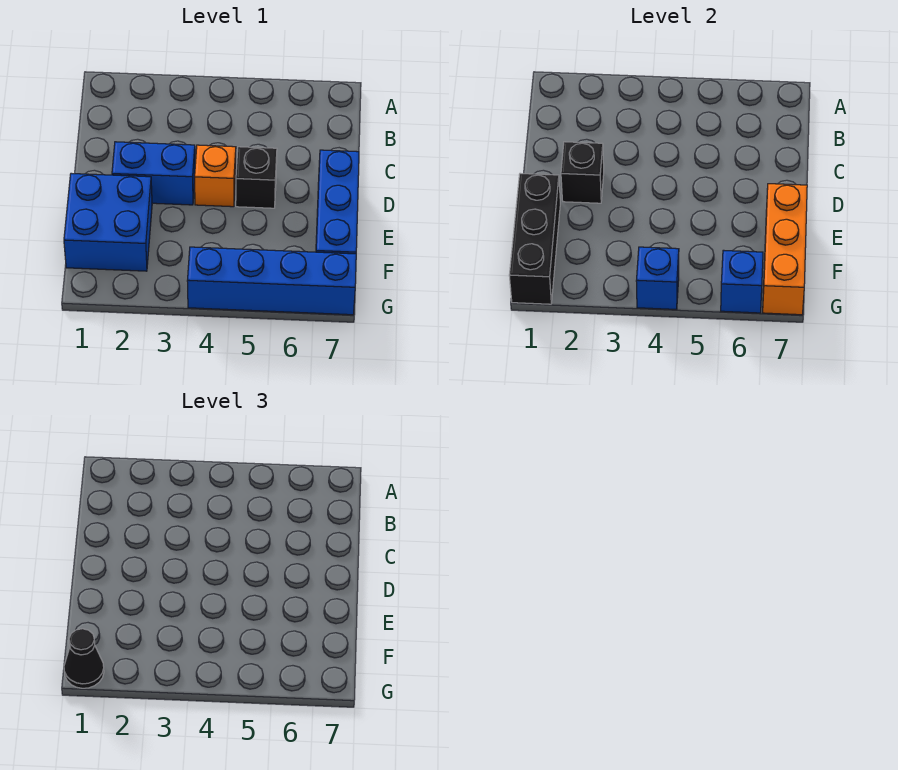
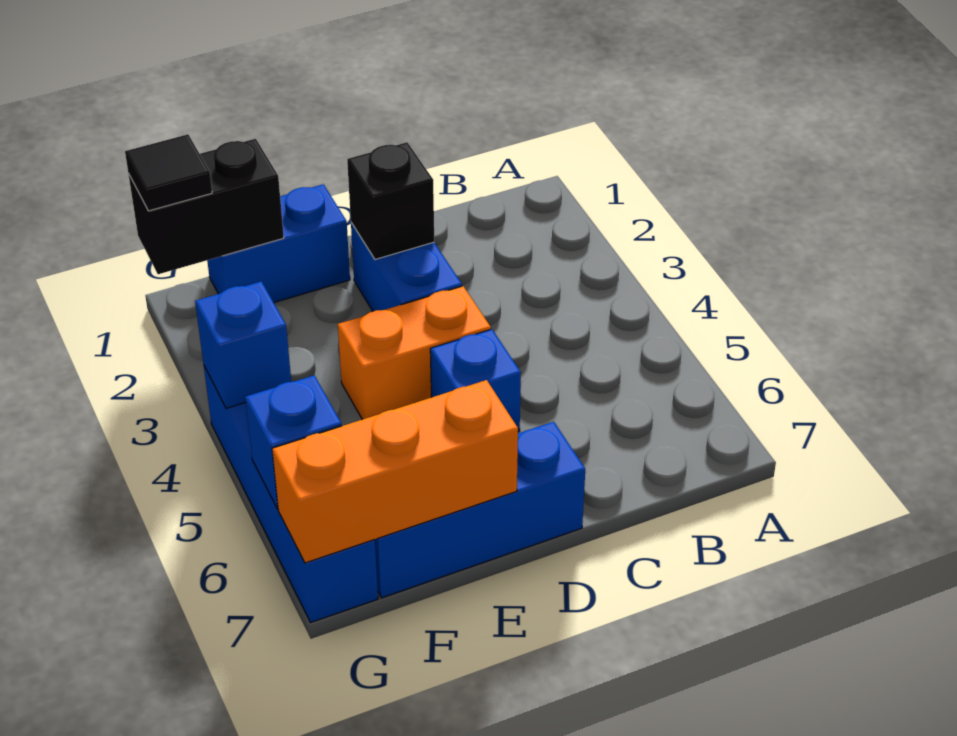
orange brick D4 level 1 -> orange brick D4:E4 level 1
black brick D5 level 1 -> blue brick D5 level 1
blue brick E1:F2 level 1 -> blue brick E1:F1 level 1
black brick E1:G1 level 2 -> black brick F1:G1 level 2
black cone G1 level 3 -> black tile G1 level 3

